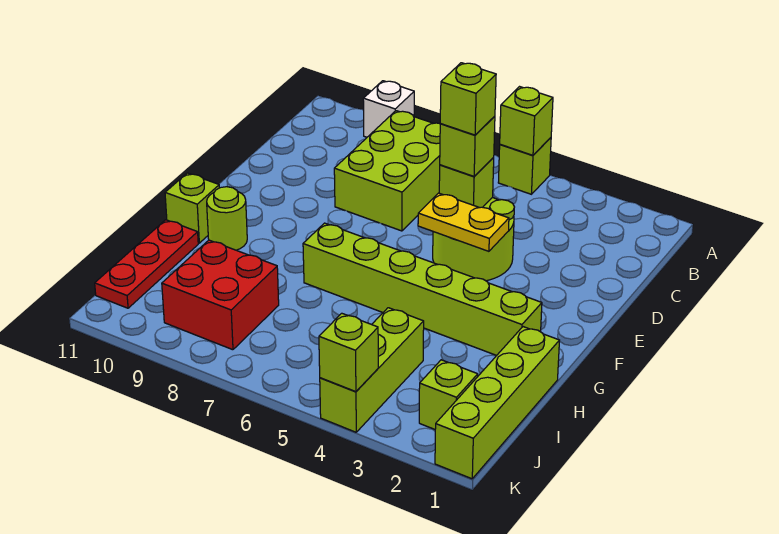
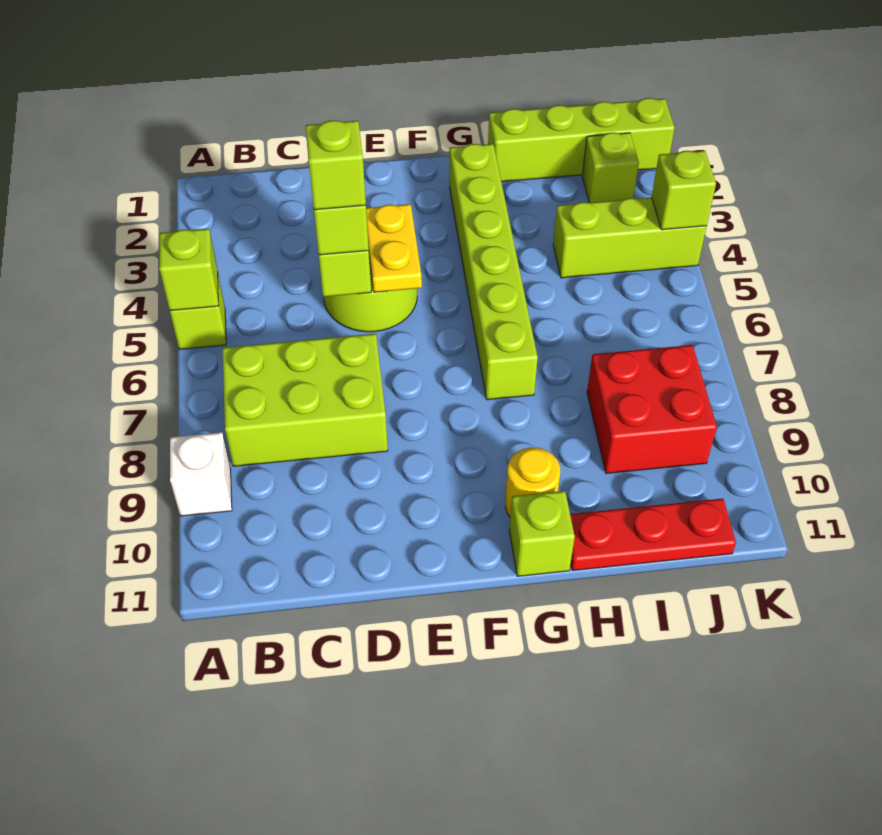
lime round brick G10 level 1 -> yellow round brick G10 level 1

